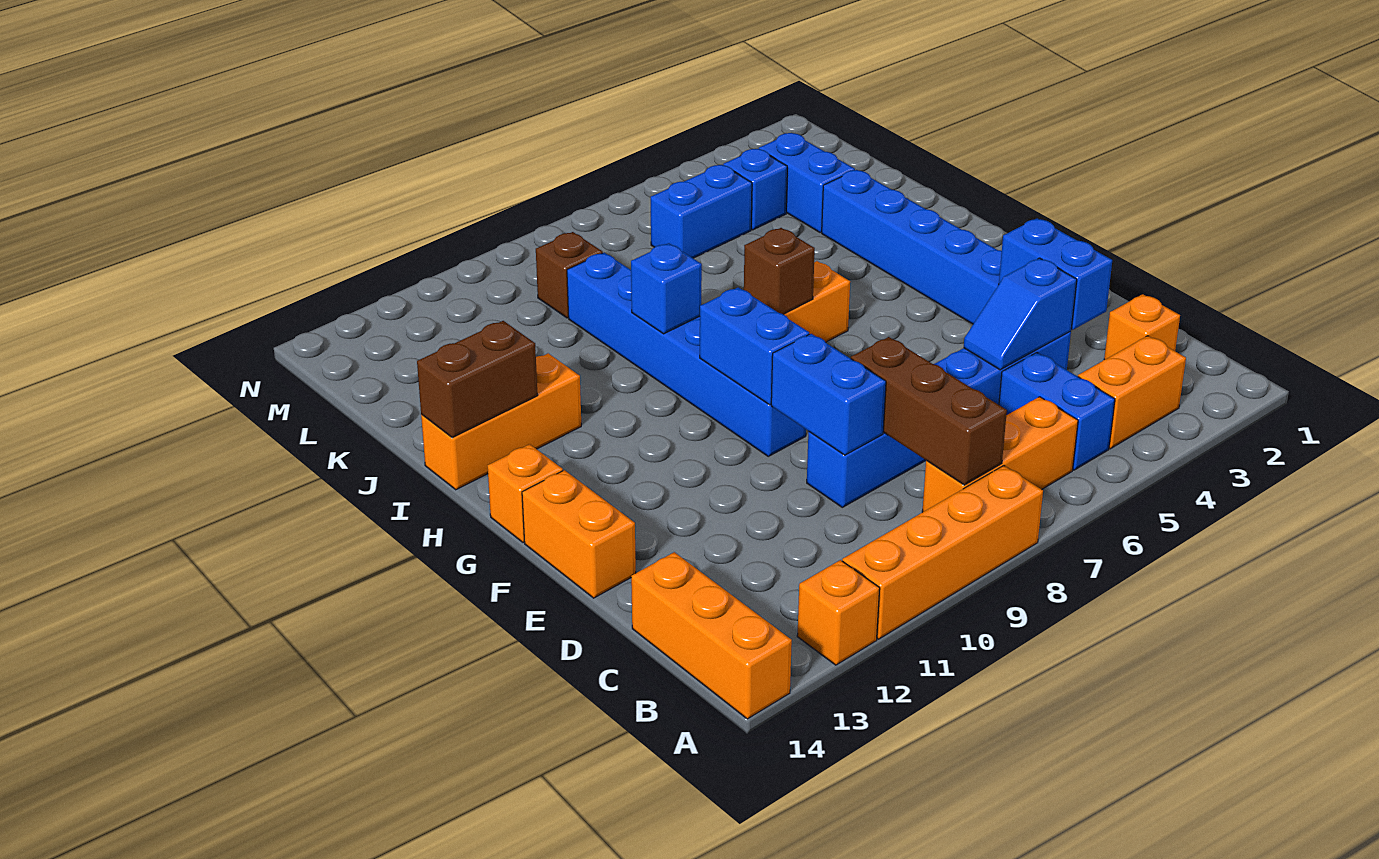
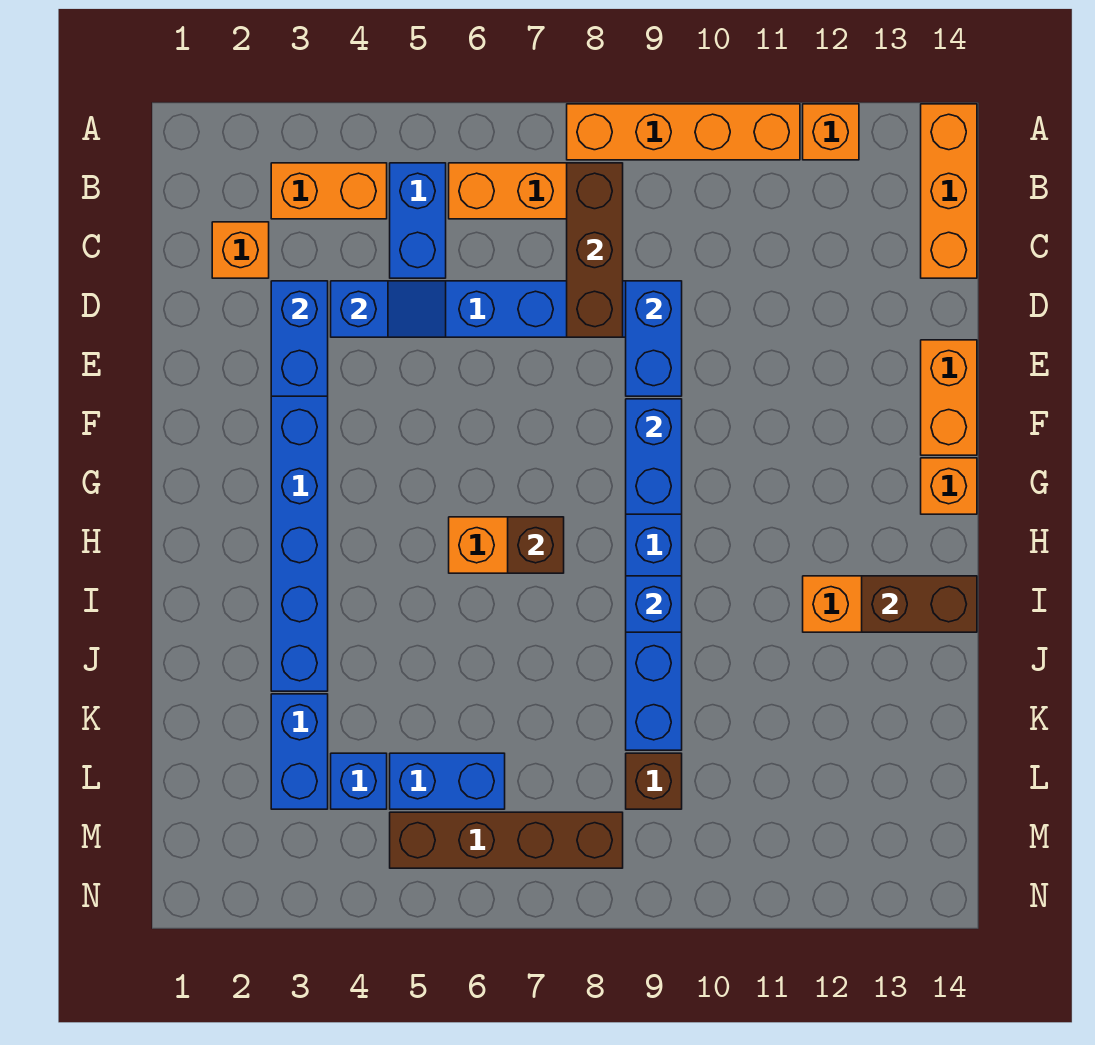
none -> brown brick M5:M8 level 1

